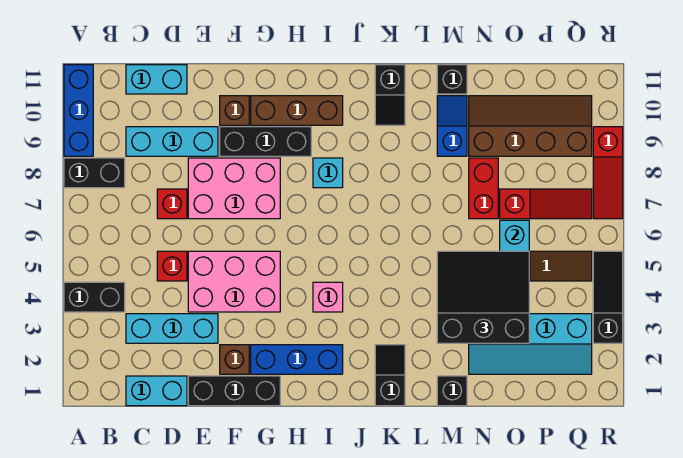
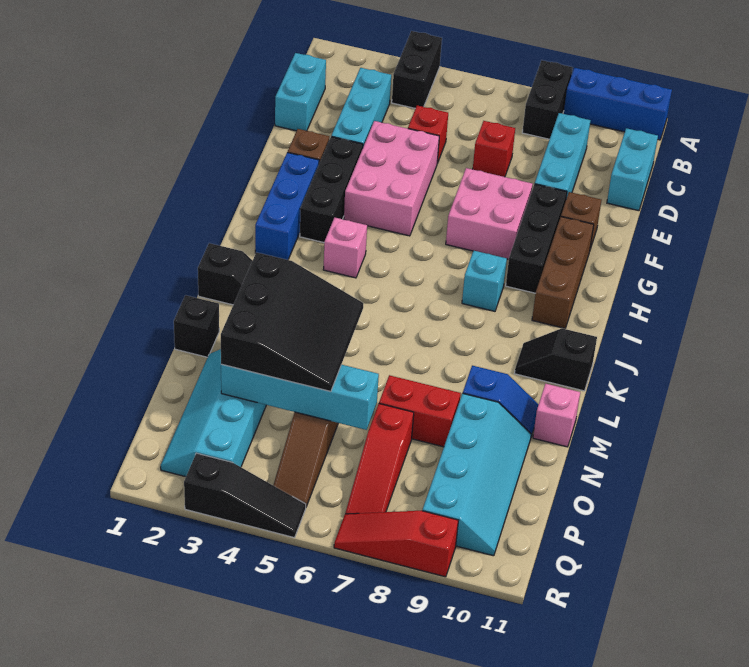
black brick E1:G1 level 1 -> black brick F3:H3 level 1
pink brick E7:G8 level 1 -> pink brick F7:G8 level 1
black brick M11 level 1 -> pink brick M11 level 1
brown slope N9:Q10 level 1 top 9 -> cyan slope N9:Q10 level 1 top 9

